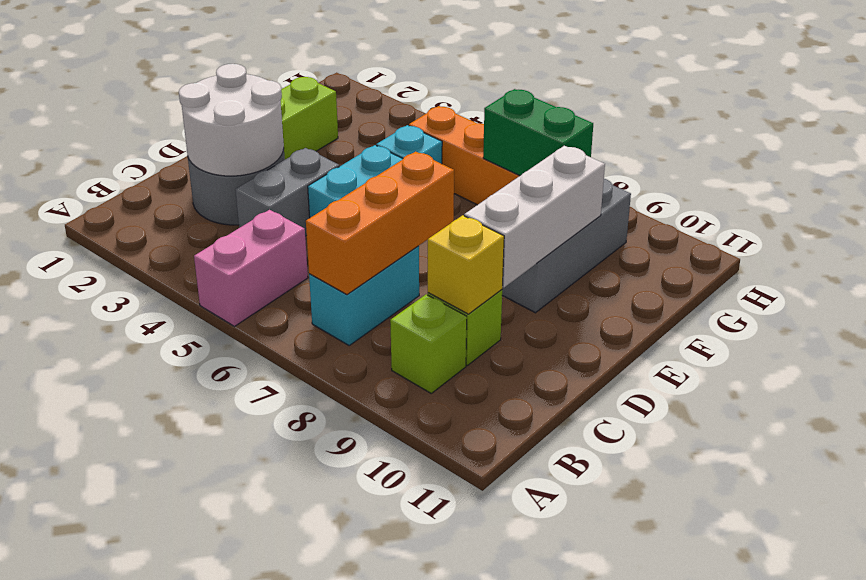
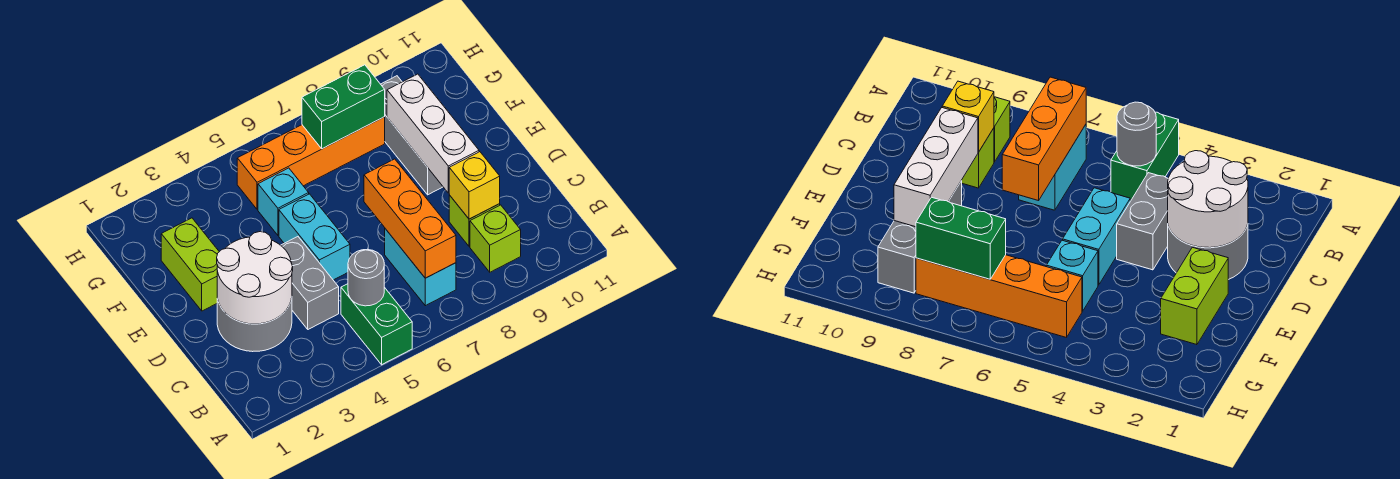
pink brick A5:B5 level 1 -> green brick A5:B5 level 1
none -> grey round brick B5 level 2

